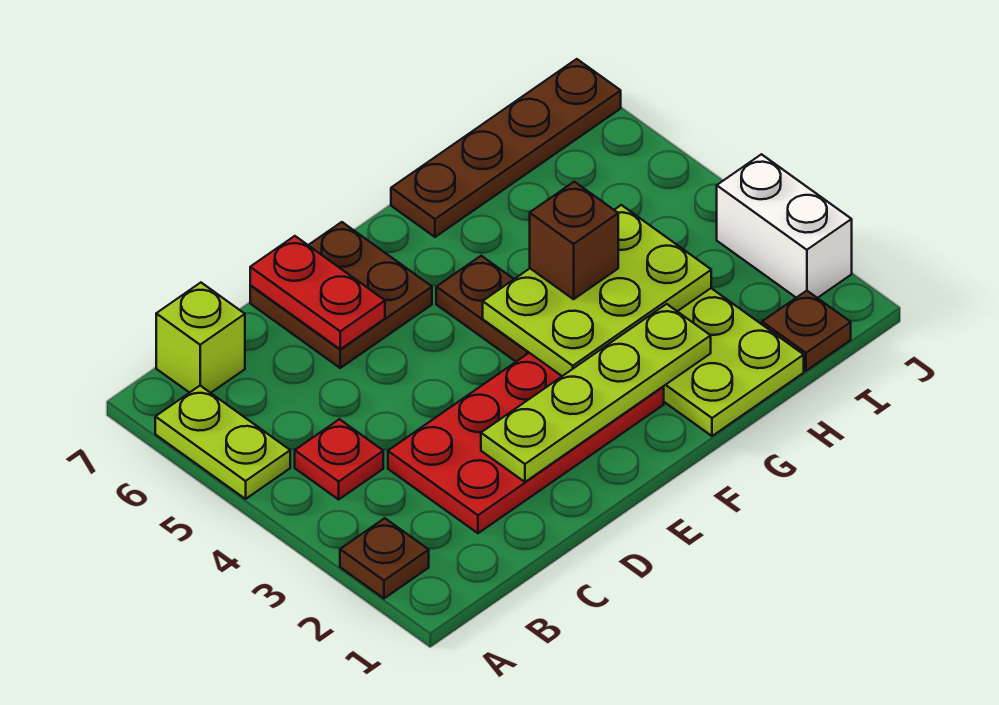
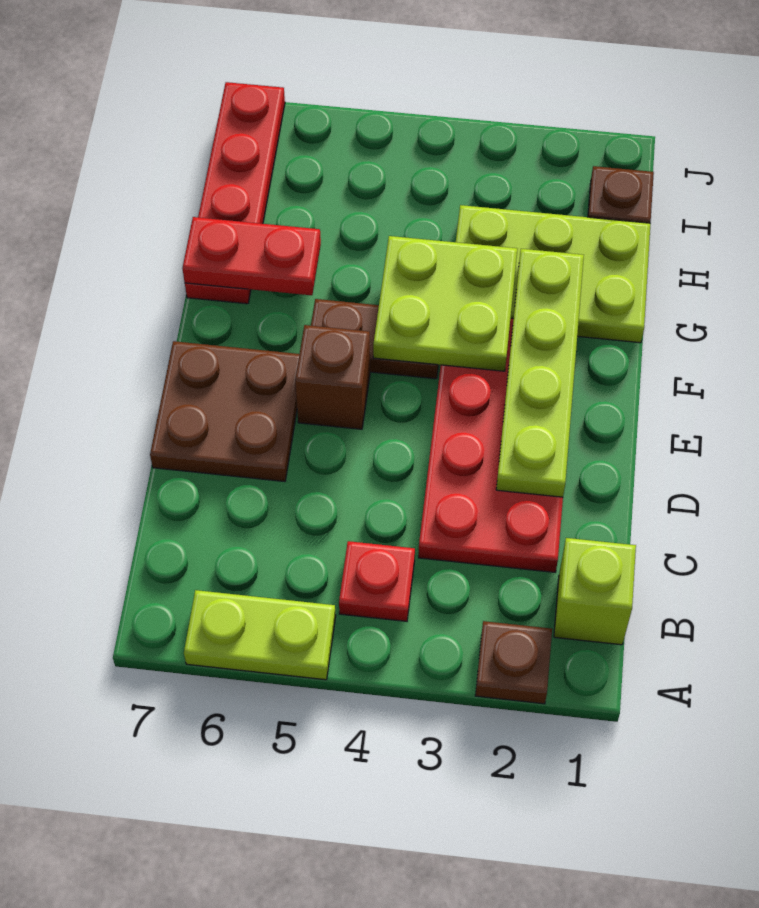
lime brick B7 level 1 -> lime brick B1 level 1
red plate D6:D7 level 2 -> red plate G6:G7 level 2
lime plate F3:H4 level 2 -> lime plate F3:G4 level 2
brown brick G4 level 3 -> brown brick E5 level 1
brown plate G7:J7 level 1 -> red plate G7:J7 level 1
white brick J2:J3 level 1 -> none

